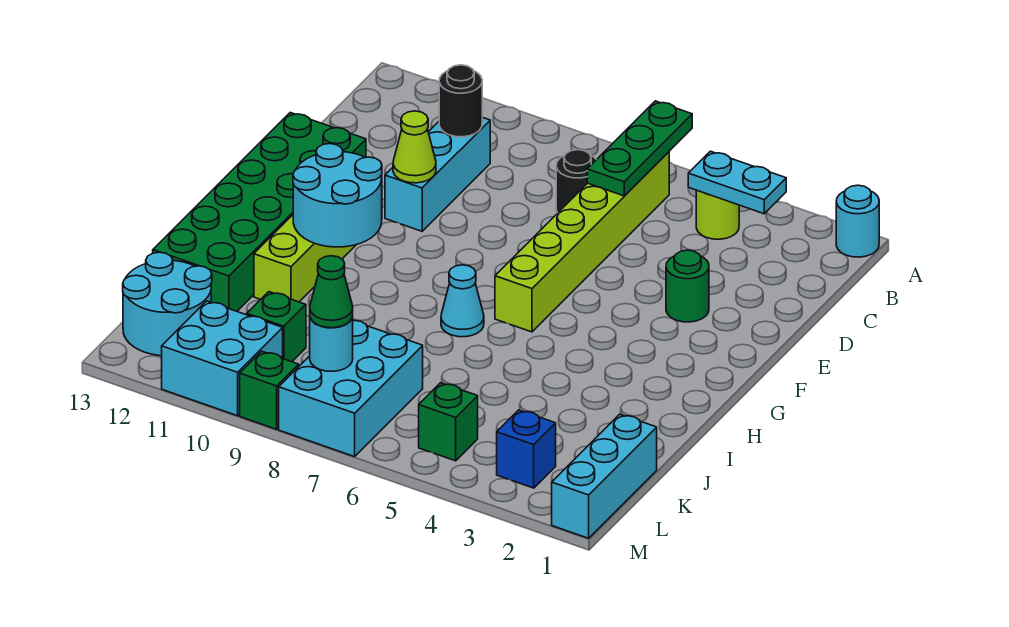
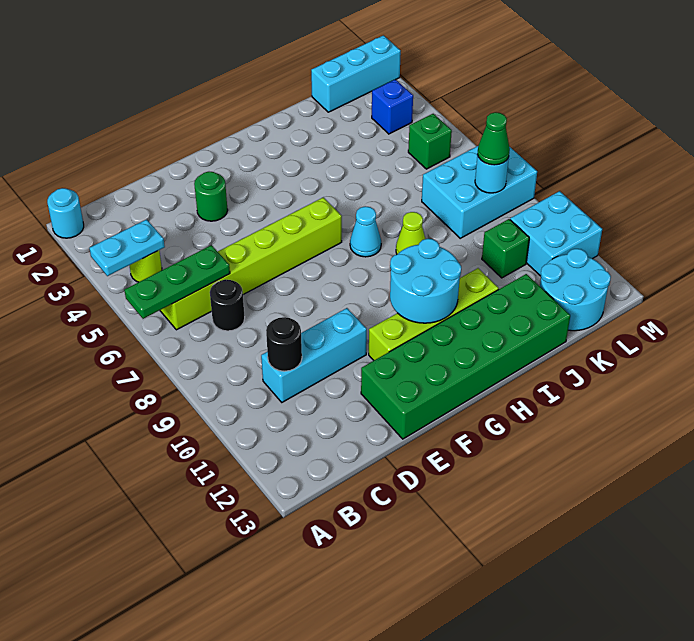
cyan plate B3:B4 level 2 -> cyan plate A4:B4 level 2
lime cone E10 level 2 -> lime cone I8 level 1
green brick M9 level 1 -> none

